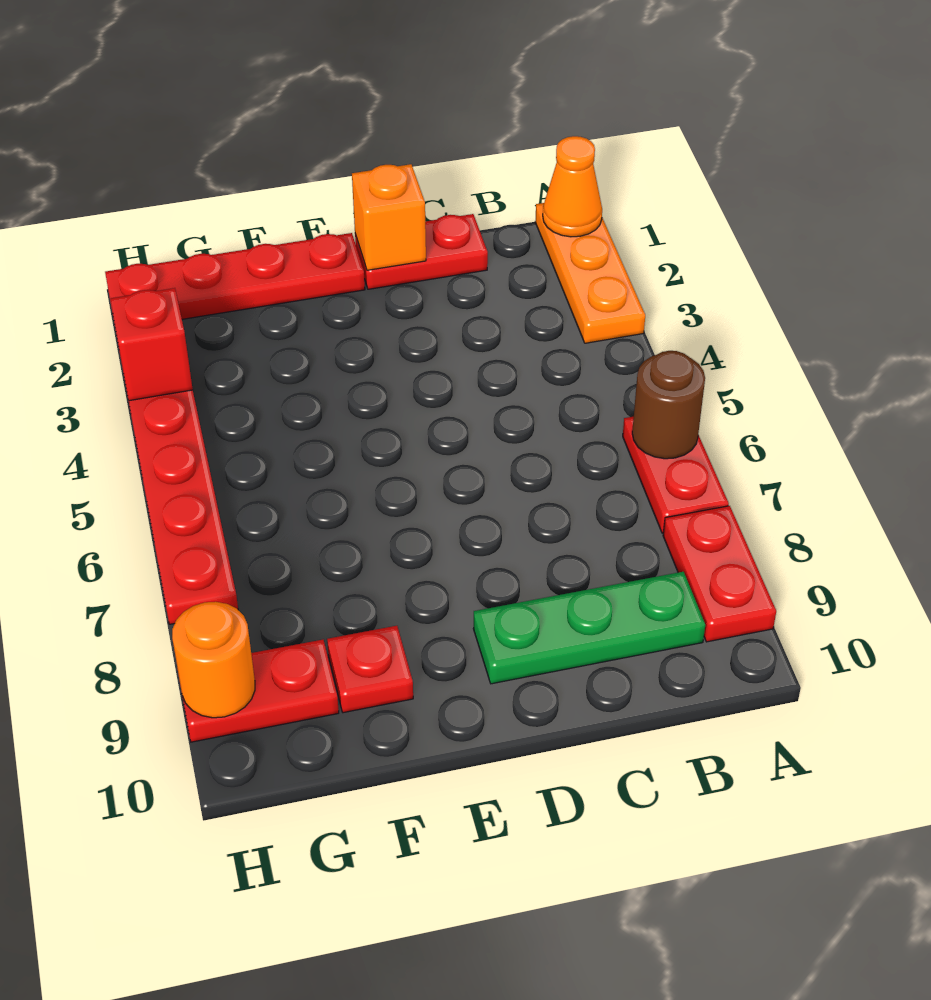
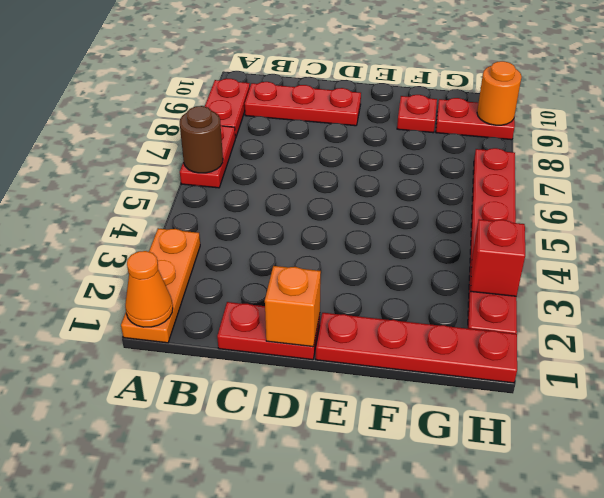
green plate B9:D9 level 1 -> red plate B9:D9 level 1

